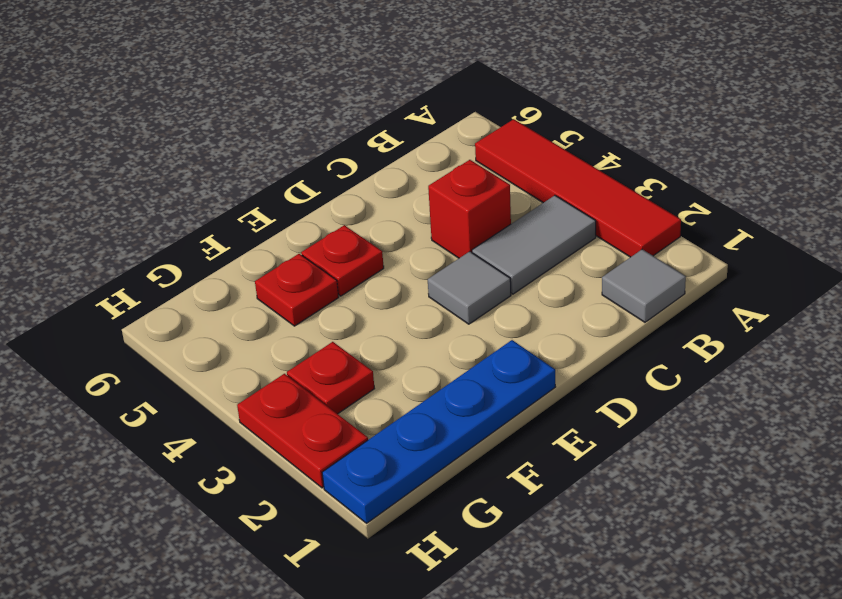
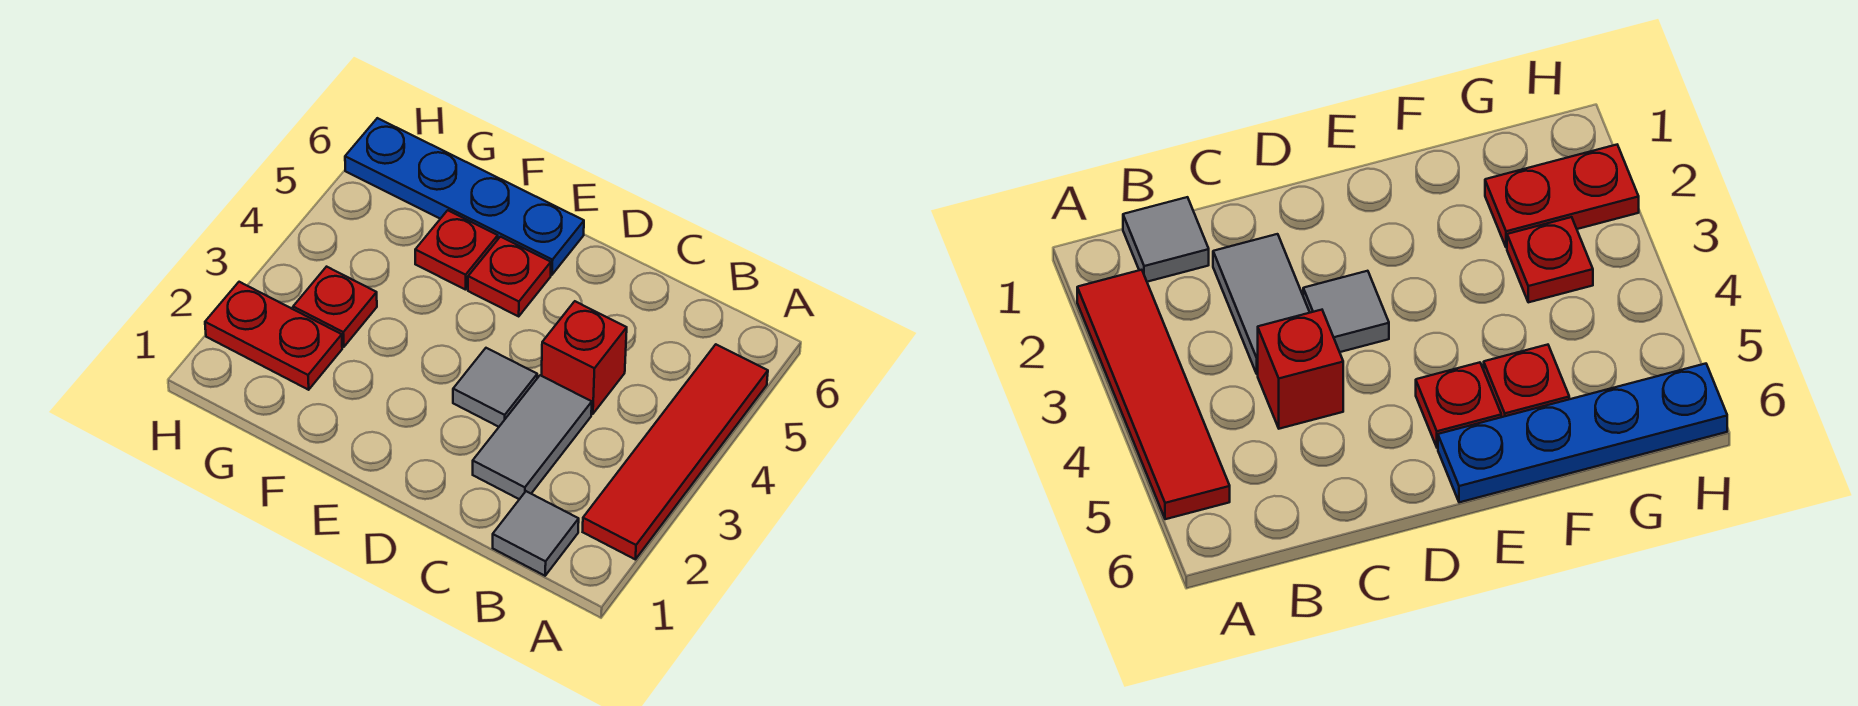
grey tile B3:C3 level 1 -> grey tile C2:C3 level 1
blue plate E1:H1 level 1 -> blue plate E6:H6 level 1
red plate H2:H3 level 1 -> red plate G2:H2 level 1

